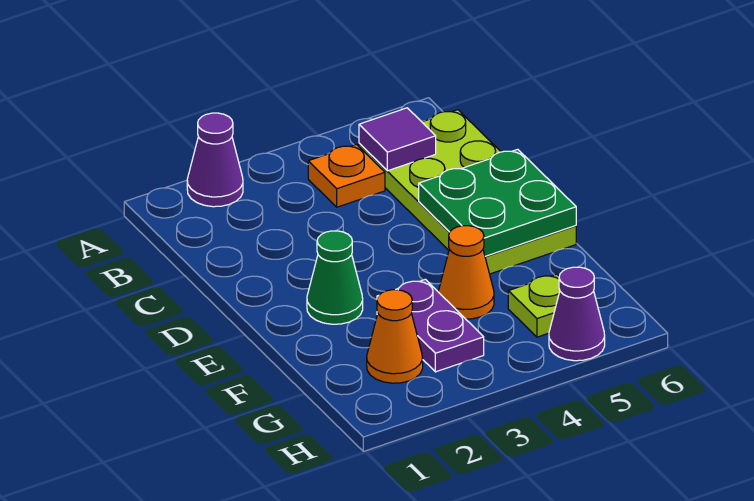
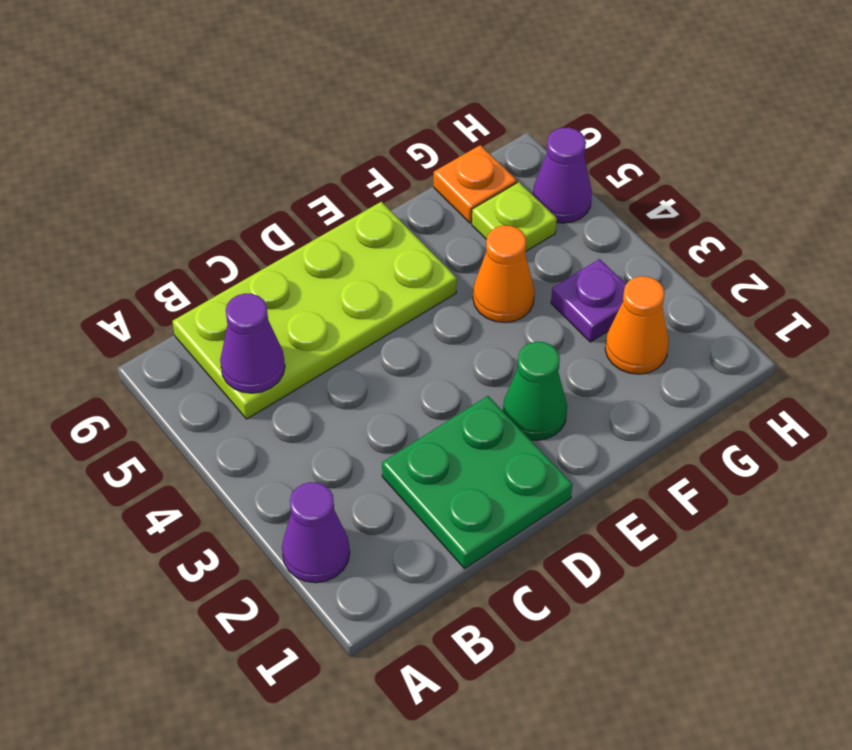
orange plate B4 level 1 -> orange plate G6 level 1
purple tile B5 level 2 -> purple cone B5 level 2
green plate D5:E6 level 2 -> green plate C1:D2 level 1
purple plate F3:G3 level 1 -> purple plate G3 level 1

